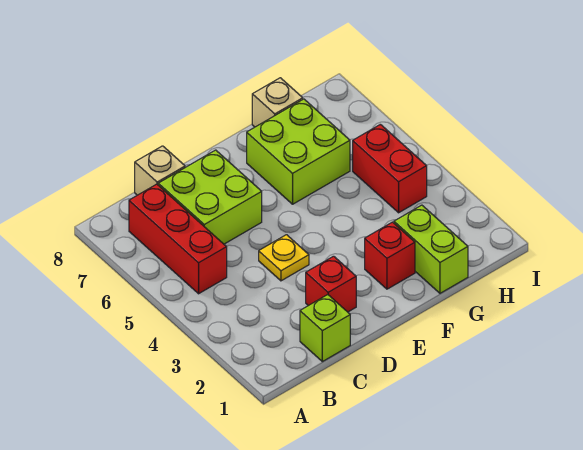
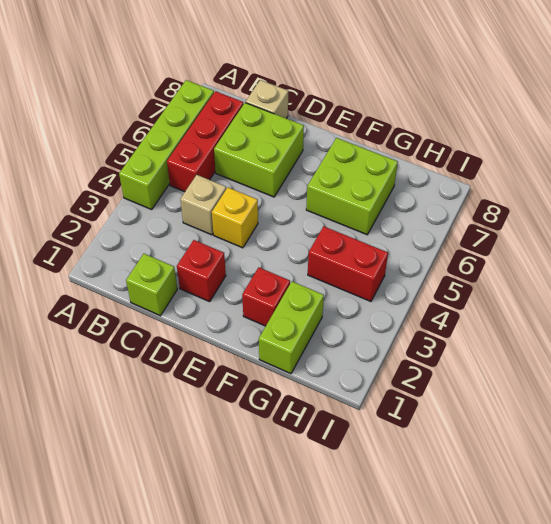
none -> lime brick A4:A7 level 1
yellow plate D4 level 1 -> yellow brick D4 level 1
tan brick G8 level 1 -> tan brick C4 level 1
red brick H4:H5 level 1 -> red brick G4:H4 level 1

